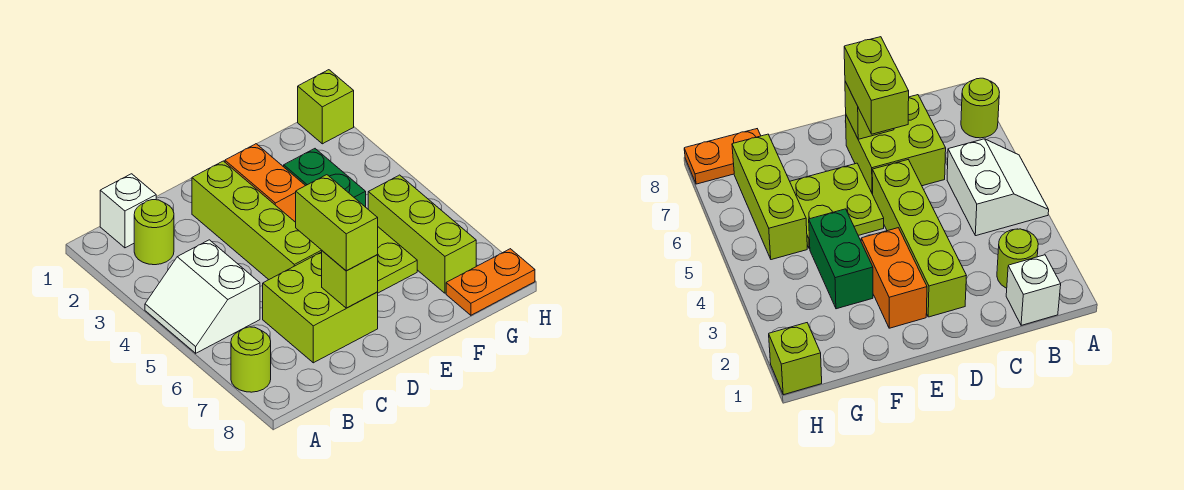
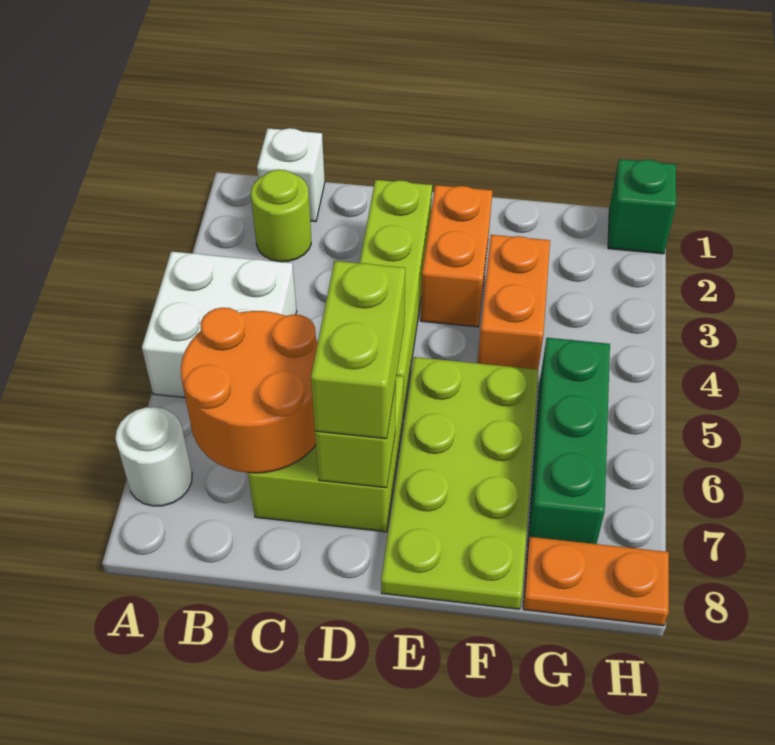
white slope A4:B5 level 1 top B -> white brick A4:B5 level 1
lime round brick A7 level 1 -> white round brick A7 level 1
none -> orange round brick B6:C7 level 2
lime plate E5:F6 level 1 -> lime plate E5:F8 level 1
green brick F3:F4 level 1 -> orange brick F3:F4 level 1
lime brick G5:G7 level 1 -> green brick G5:G7 level 1
lime brick H1 level 1 -> green brick H1 level 1

